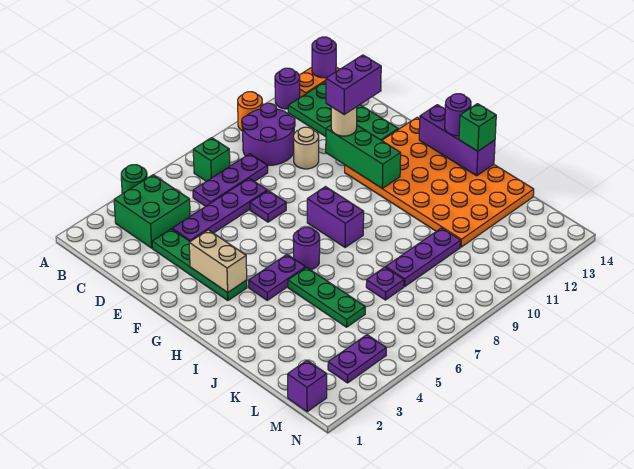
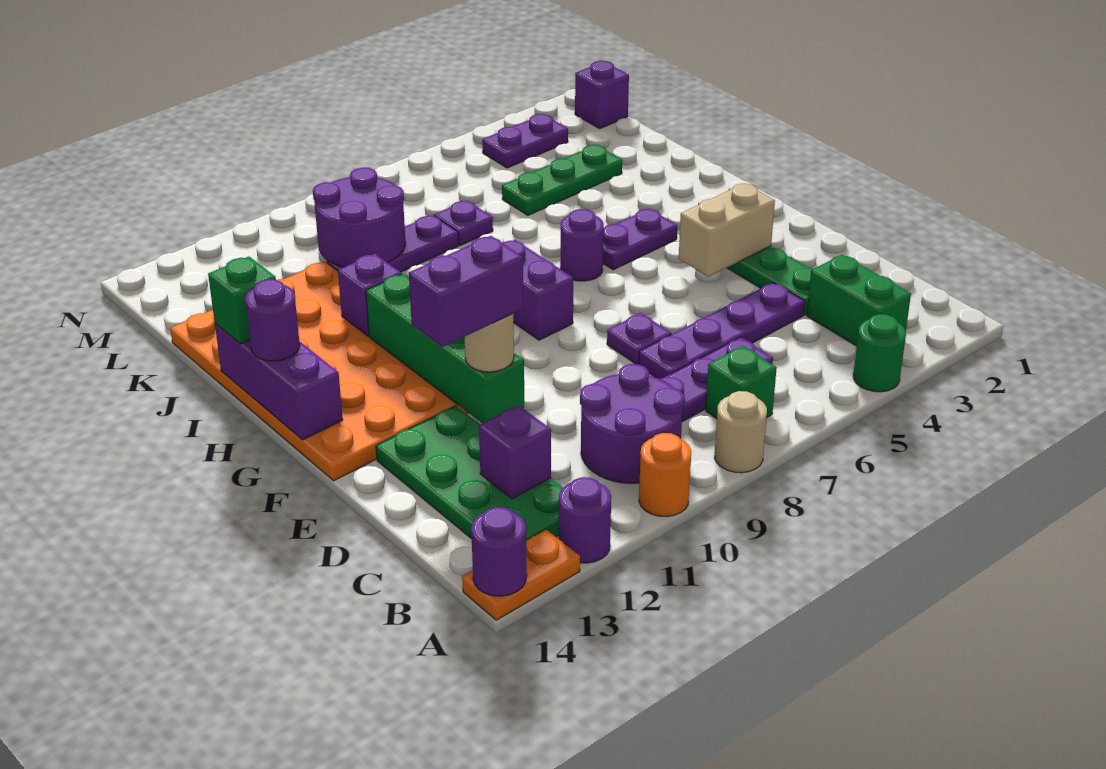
green brick B3:C4 level 1 -> green brick B3:C3 level 1
none -> purple brick C12 level 2
tan round brick D10 level 1 -> tan round brick A8 level 1
green brick E11:G11 level 2 -> green brick E11:H11 level 2
tan brick F3:G3 level 2 -> tan brick F3:F4 level 2
green plate I5:K5 level 1 -> green plate K3:K5 level 1
none -> purple brick I11 level 2
none -> purple round brick K9:L10 level 2

